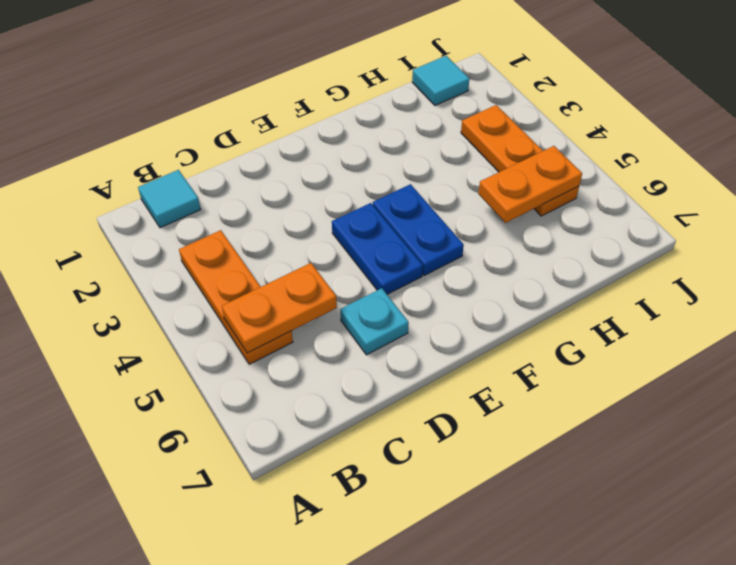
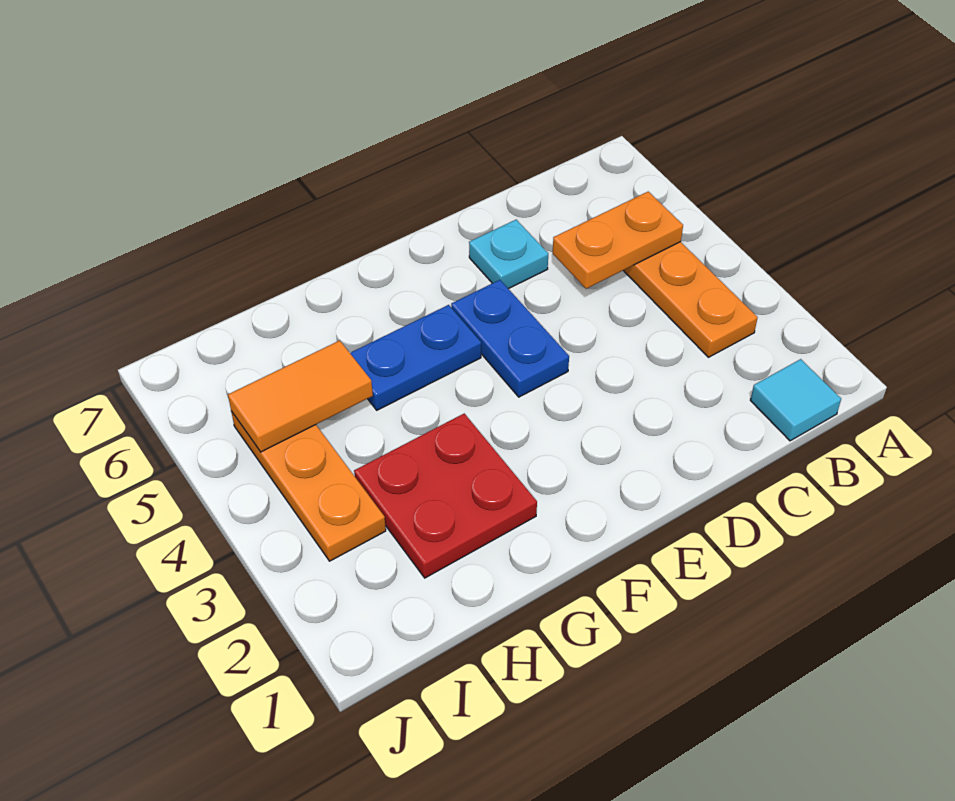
blue plate F4:F5 level 1 -> blue plate F5:G5 level 1
none -> red plate G2:H3 level 1
orange plate H5:I5 level 2 -> orange tile H5:I5 level 2
cyan tile I1 level 1 -> none

